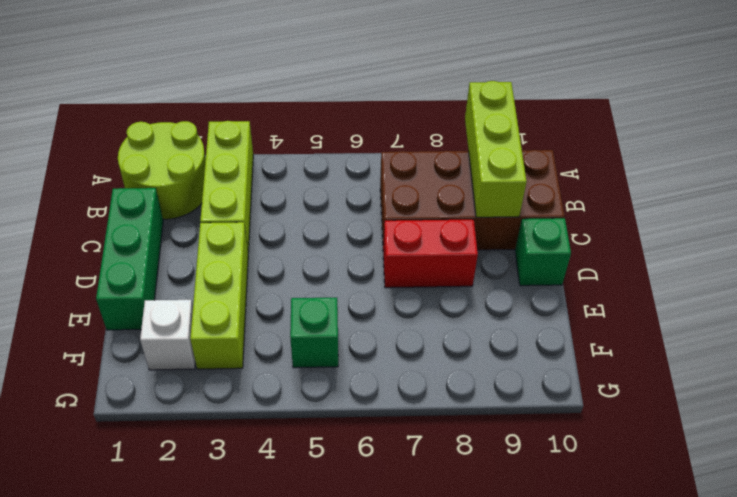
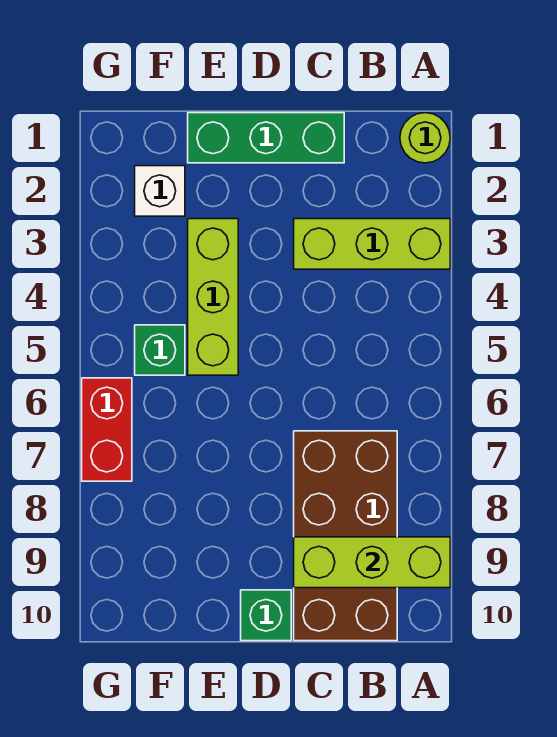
lime round brick A1:B2 level 1 -> lime round brick A1 level 1
lime brick D3:F3 level 1 -> lime brick E3:E5 level 1
red brick D7:D8 level 1 -> red brick G6:G7 level 1

